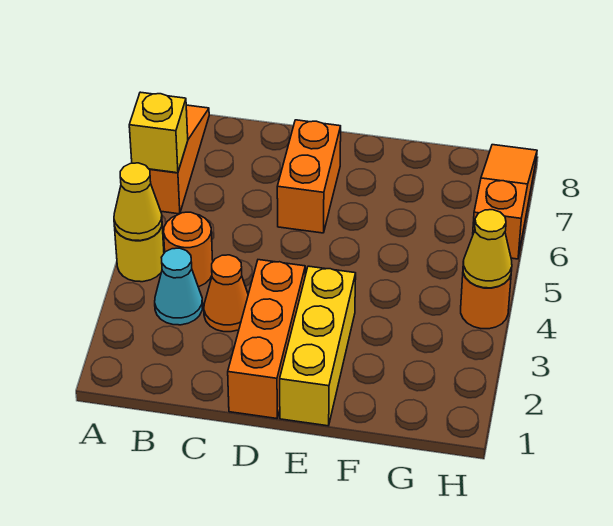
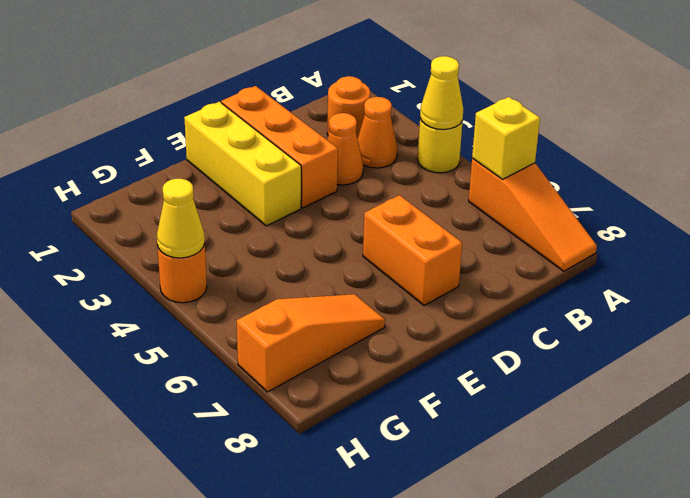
cyan cone B3 level 1 -> orange cone B3 level 1
orange round brick B4 level 1 -> orange round brick B2 level 1
orange slope H6:H8 level 1 top 6 -> orange slope F7:H7 level 1 top H

